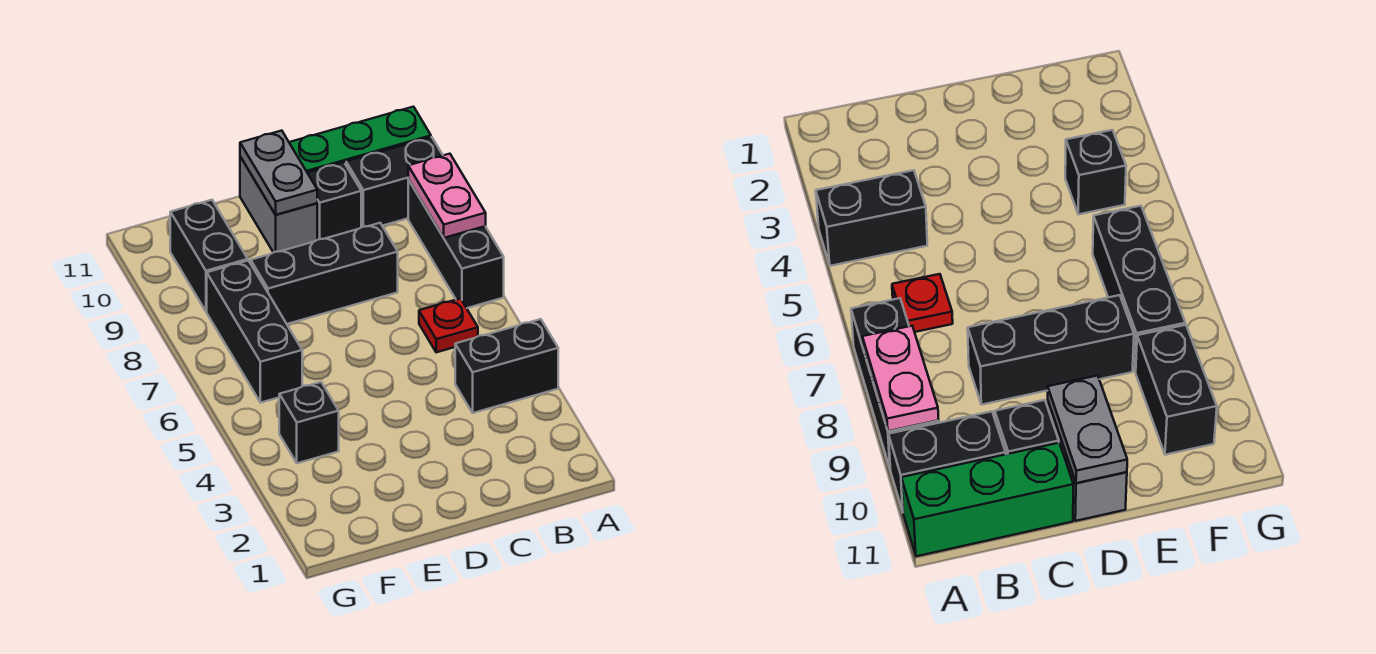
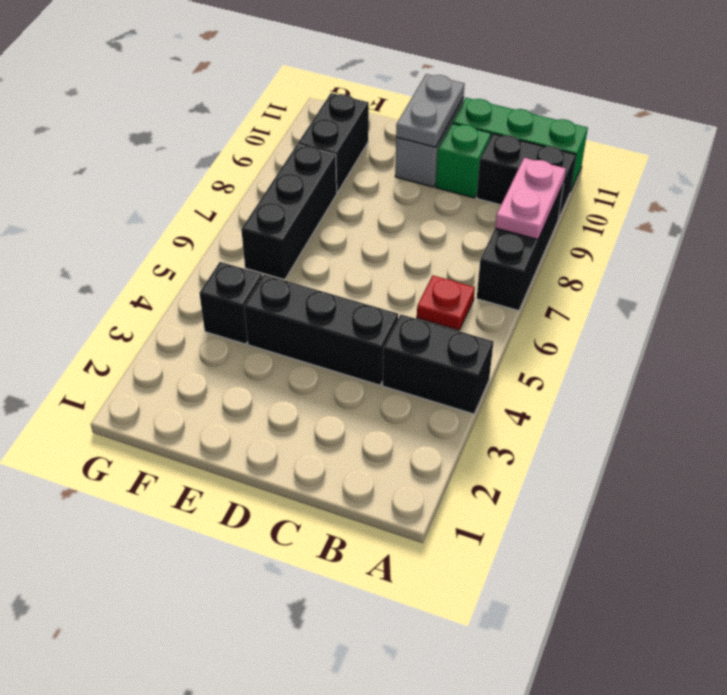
black brick C8:E8 level 1 -> black brick C4:E4 level 1
black brick C10 level 1 -> green brick C10 level 1

